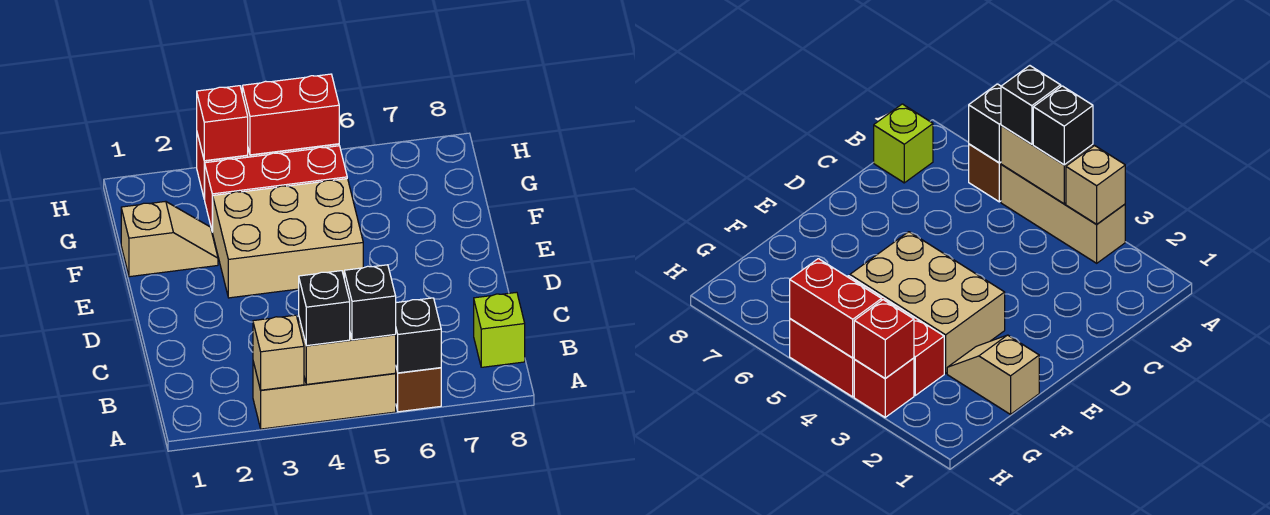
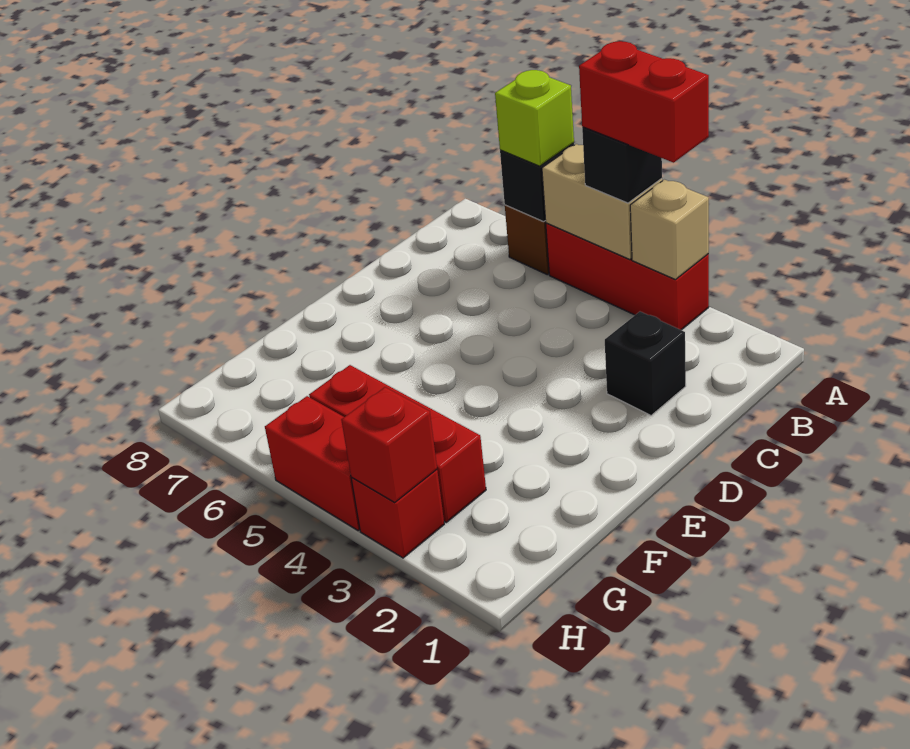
tan brick A3:A5 level 1 -> red brick A3:A5 level 1
black brick A5 level 3 -> black brick C2 level 1
lime brick B8 level 1 -> lime brick A6 level 3
tan brick E3:F5 level 1 -> none
tan slope F1:F2 level 1 top 1 -> none
red brick H4:H5 level 2 -> red brick A3:A4 level 4

